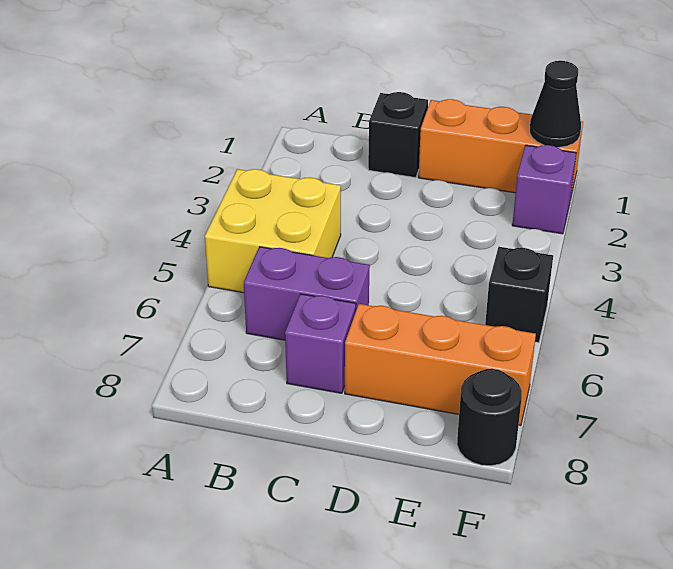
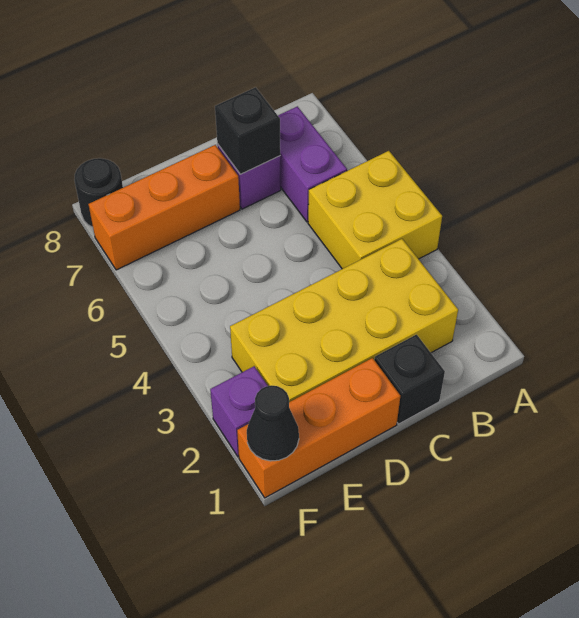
none -> yellow brick B2:E3 level 1
purple brick B6:C6 level 1 -> purple brick B6:B7 level 1
black brick F5 level 1 -> black brick C7 level 2

